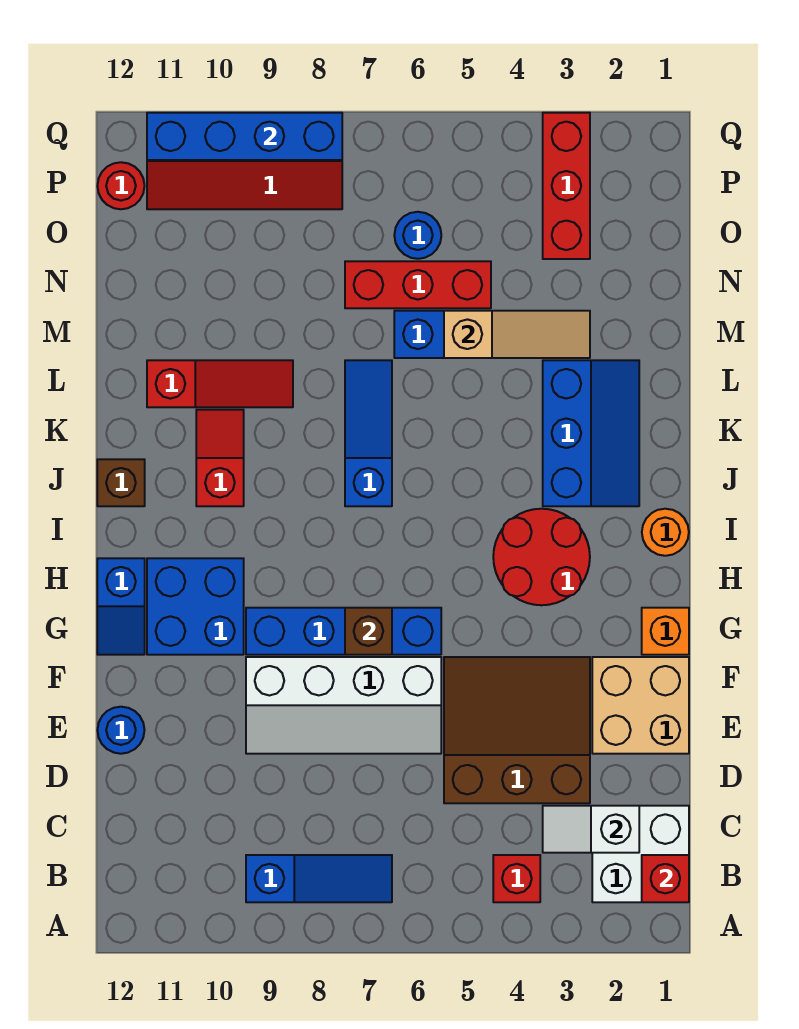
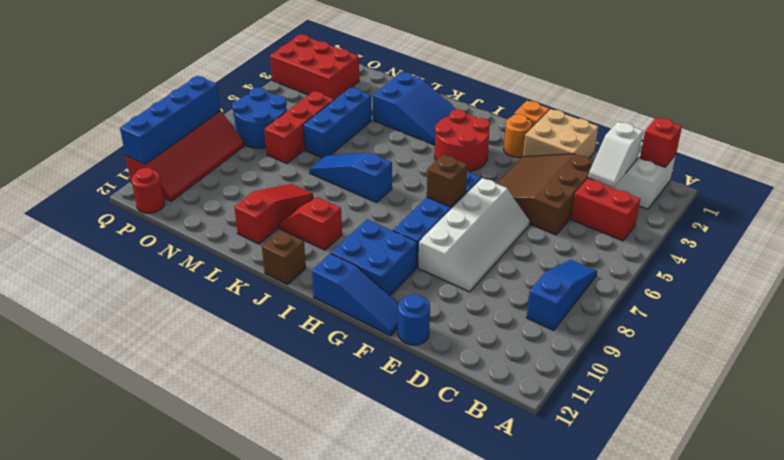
red brick B4 level 1 -> red brick B4:C4 level 1
blue slope G12:H12 level 1 top H -> blue slope F12:H12 level 1 top H
orange round brick I1 level 1 -> orange round brick G2 level 1
blue slope J2:L3 level 1 top 3 -> blue slope J2:L3 level 1 top L
tan slope M3:M5 level 2 top 5 -> none
red brick O3:Q3 level 1 -> red brick O2:Q3 level 1
blue round brick O6 level 1 -> blue round brick O6:P7 level 1

